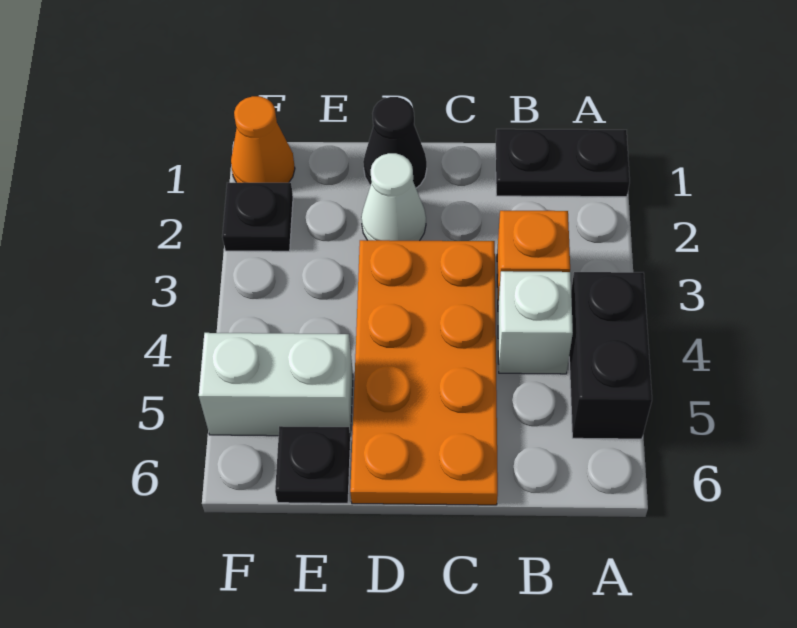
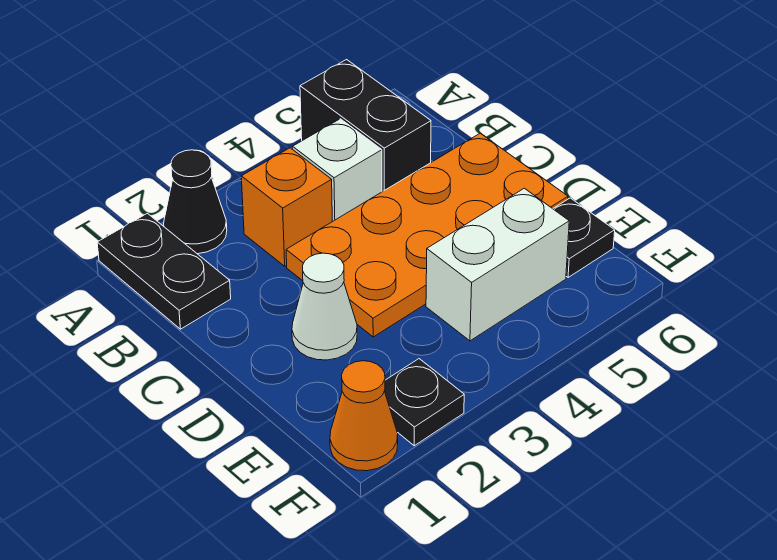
black brick A4:A5 level 1 -> black brick A5:B5 level 1
black cone D1 level 1 -> black cone A2 level 1
white brick E5:F5 level 1 -> white brick E4:E5 level 1

